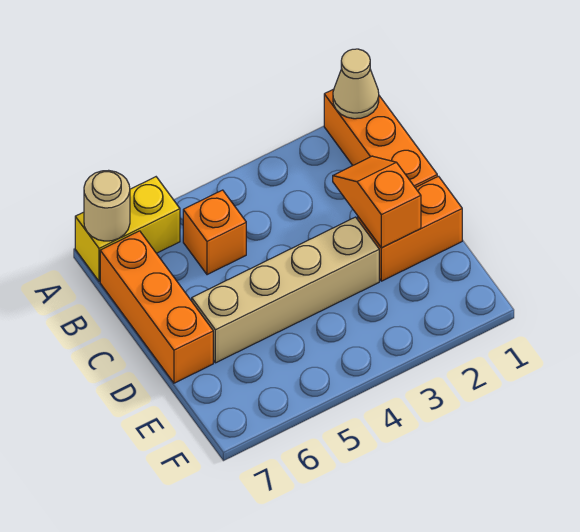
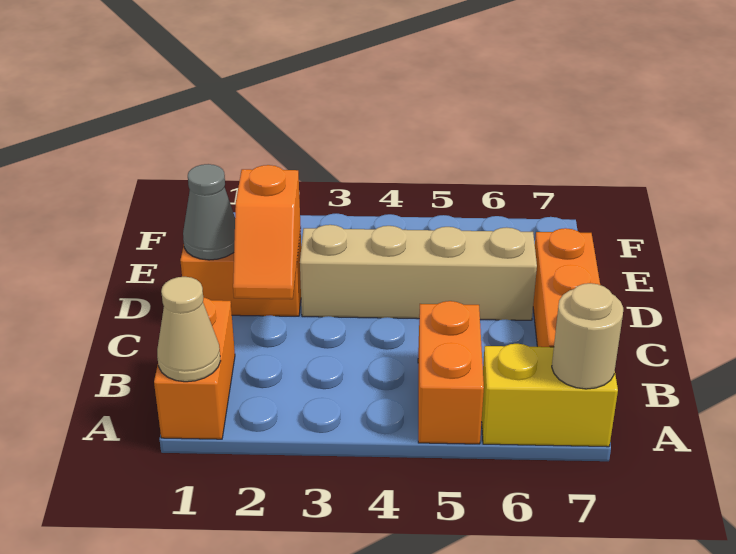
orange brick A1:C1 level 1 -> orange brick A1:B1 level 1
orange brick B5 level 1 -> orange brick A5:B5 level 1
none -> grey cone D1 level 2

